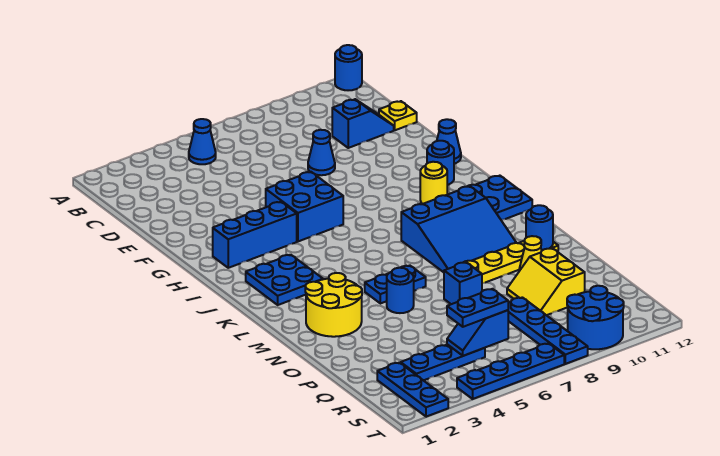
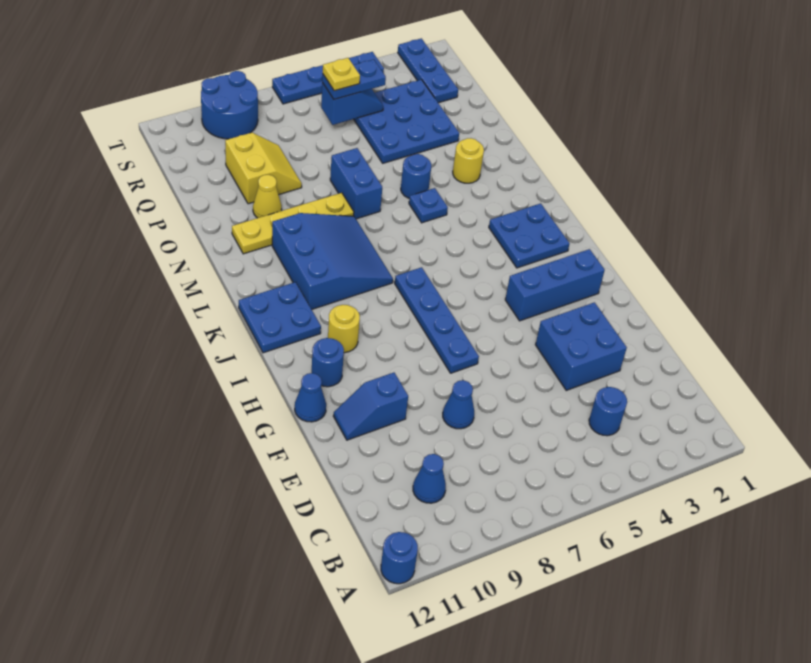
blue cone B5 level 1 -> blue cone C10 level 1
blue slope D10:D11 level 1 top 10 -> blue slope F10:F11 level 1 top 10
yellow plate D12 level 1 -> yellow plate R6 level 4
blue brick G5:H6 level 1 -> blue brick E3:F4 level 1
blue slope K8:M10 level 1 top K -> blue slope K8:M10 level 1 top 10
yellow round brick M2:N3 level 1 -> yellow round brick N3 level 1
blue plate M5:M6 level 1 -> blue plate M5 level 1
blue round brick N11 level 2 -> blue round brick C4 level 1
blue brick O7 level 1 -> blue brick N7:O7 level 1
blue plate Q8:T8 level 1 -> blue plate G7:J7 level 1
blue plate R3:R5 level 1 -> blue plate P3:R5 level 1

